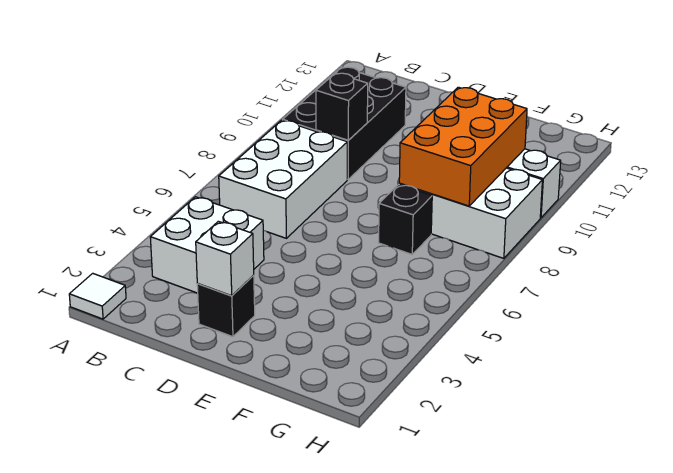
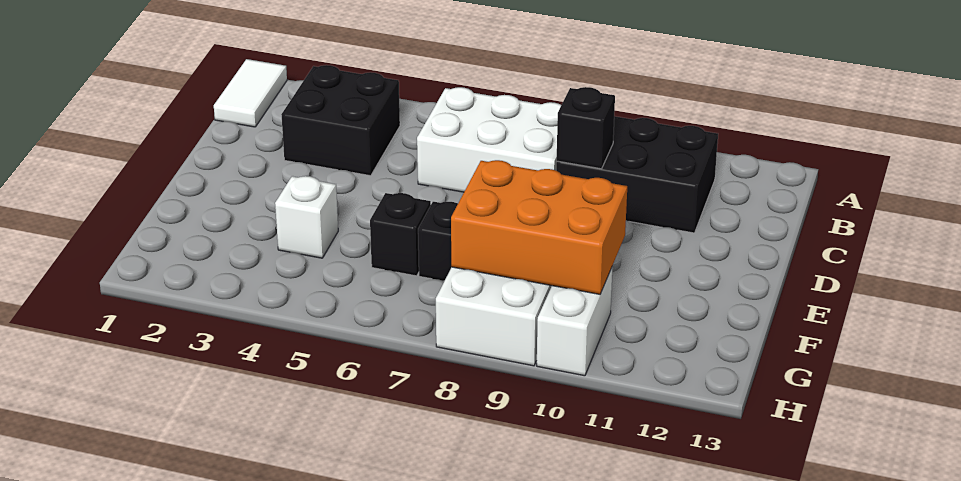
white tile A1 level 1 -> white tile A1:B1 level 1
white brick B3:C4 level 1 -> black brick B3:C4 level 1
black brick D2 level 1 -> black brick F6 level 1
white brick D2 level 2 -> white brick F4 level 1

